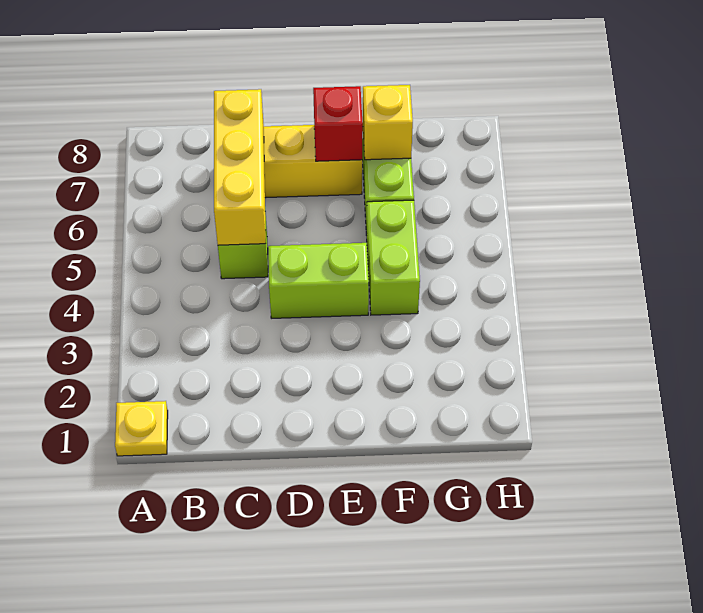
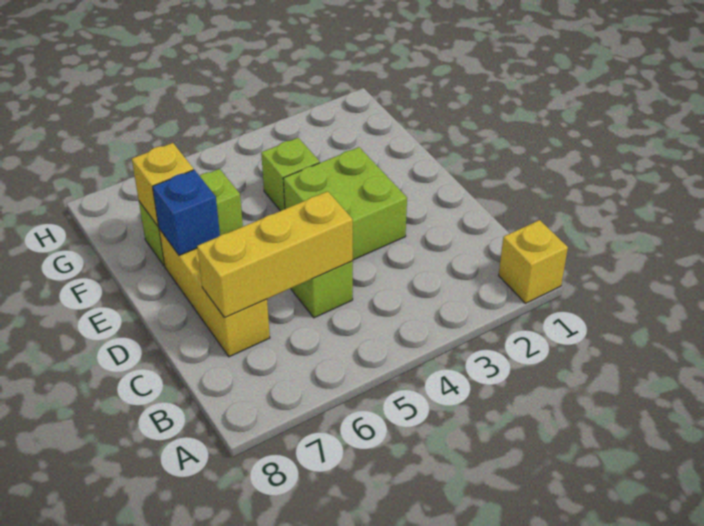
yellow plate A1 level 1 -> yellow brick A1 level 1
lime brick D4:E4 level 1 -> lime brick D3:E4 level 1
red brick E7 level 2 -> blue brick E7 level 2
lime brick F4:F5 level 1 -> lime brick F4 level 1

